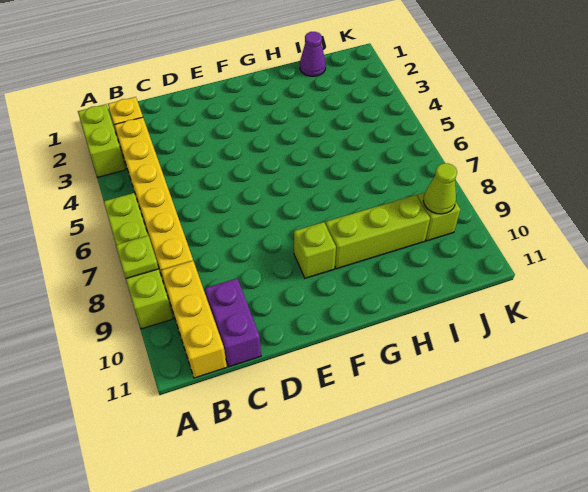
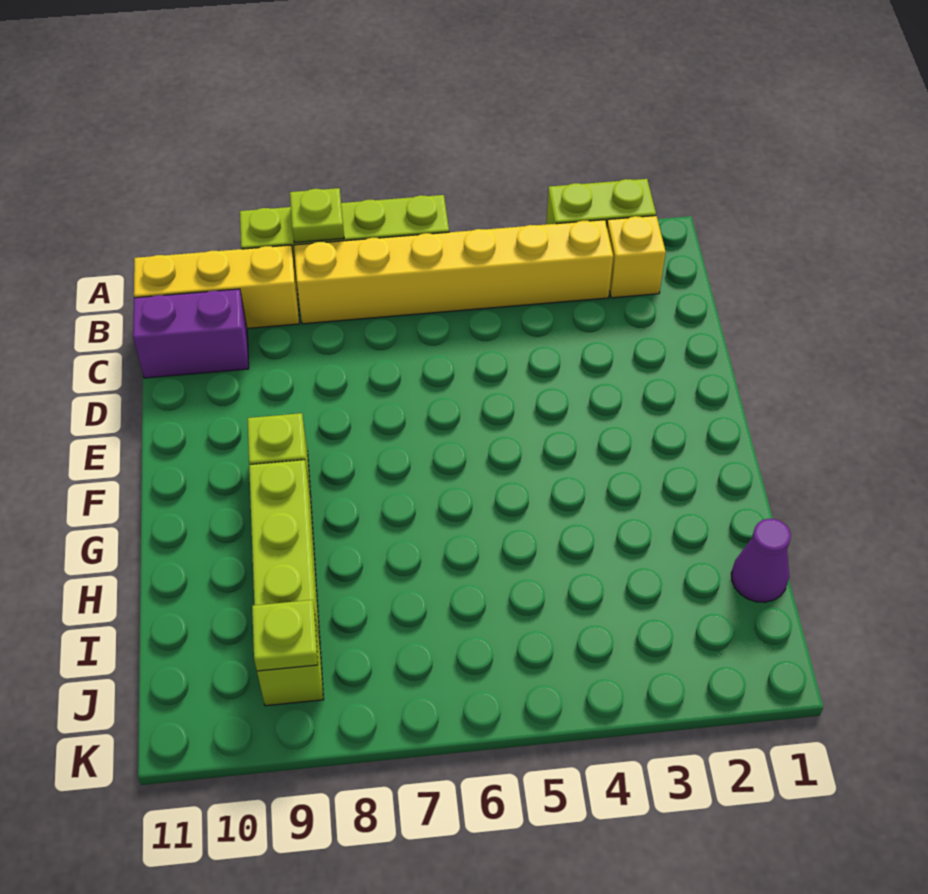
lime cone J9 level 2 -> lime plate J9 level 2

